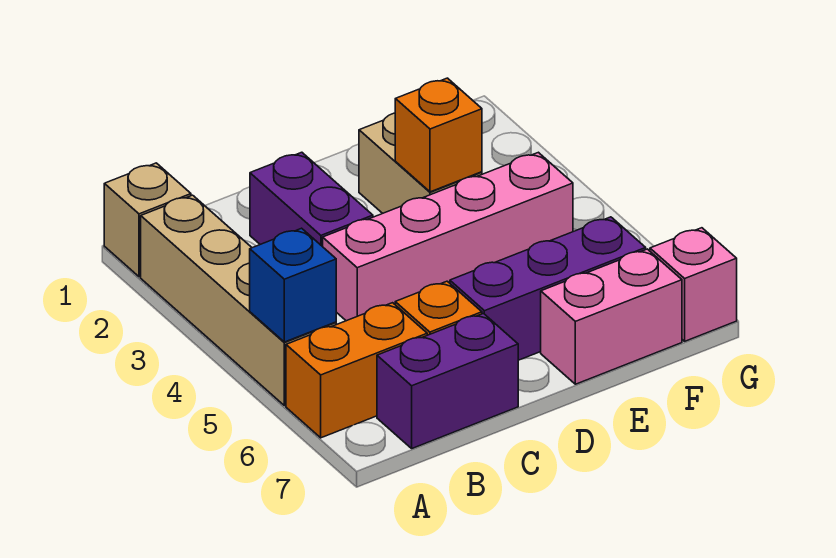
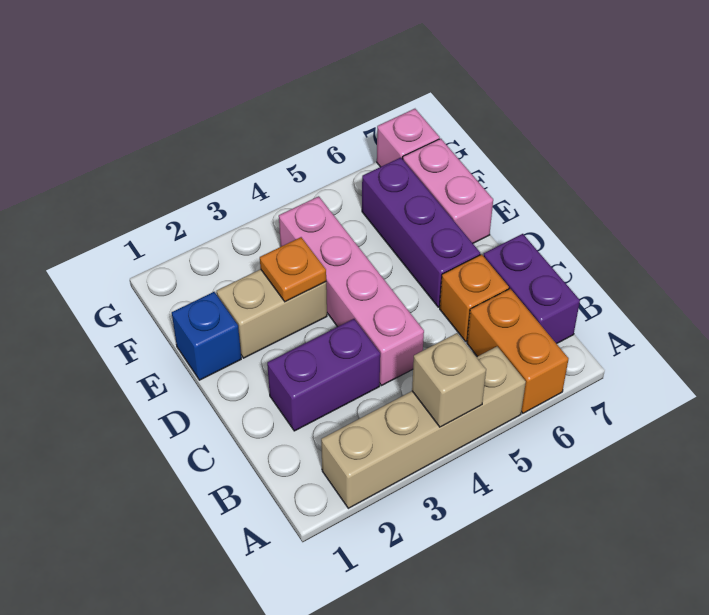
tan brick A1 level 1 -> tan brick A4 level 2
blue brick A5 level 2 -> blue brick E1 level 1
orange brick E3 level 2 -> orange plate E3 level 2

